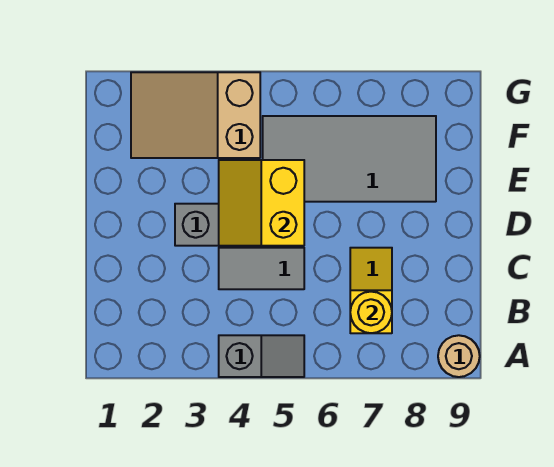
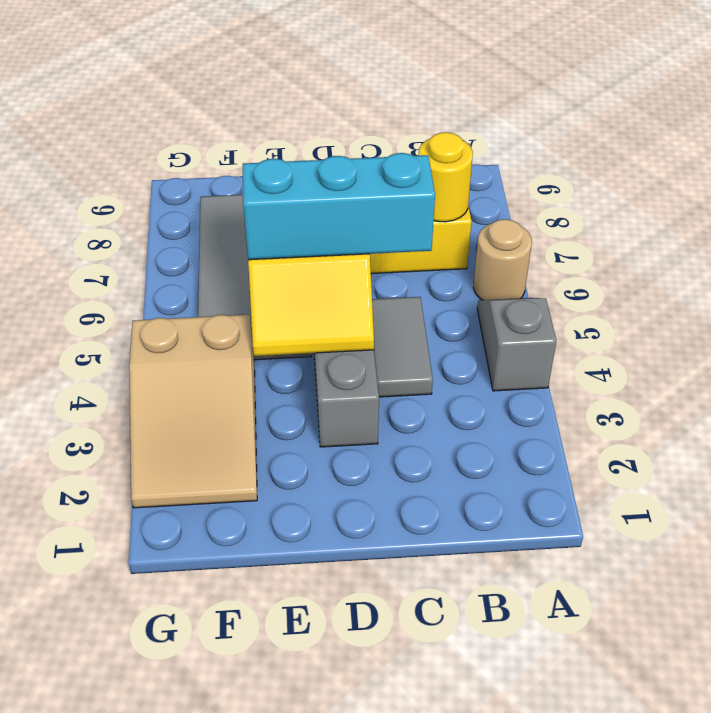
tan round brick A9 level 1 -> tan round brick A6 level 1
none -> cyan brick C5:E5 level 3

